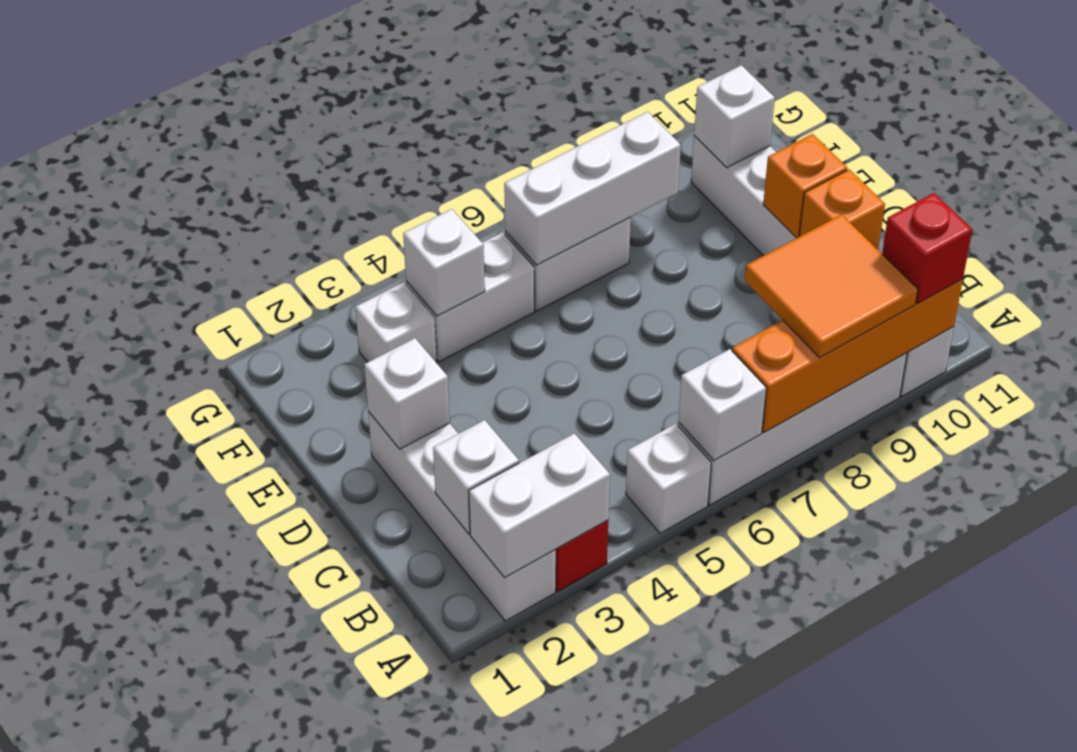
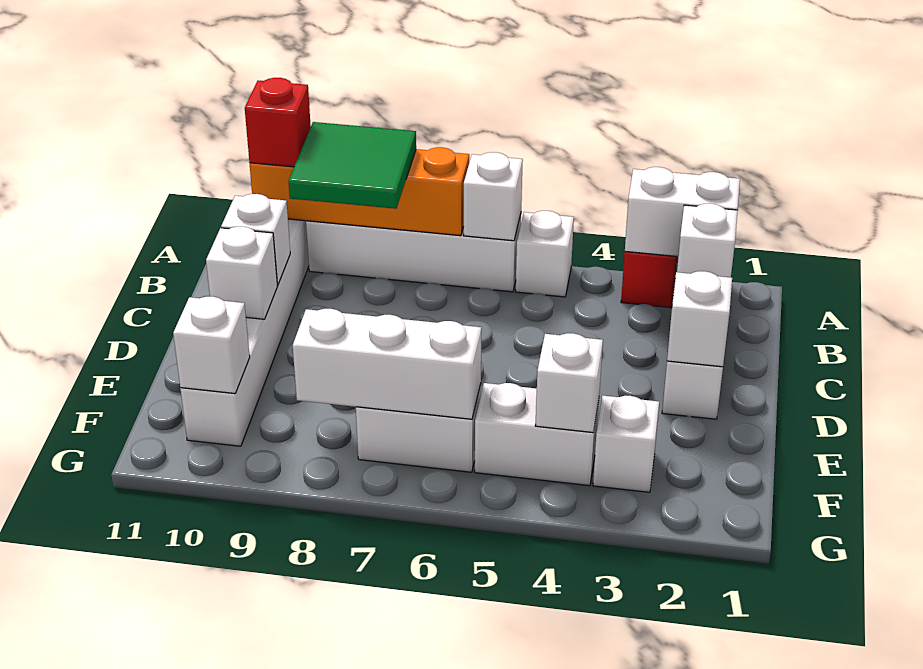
orange tile A8:B9 level 3 -> green tile A8:B9 level 3
orange brick C10 level 2 -> white brick C10 level 2
orange brick D10 level 2 -> white brick D10 level 2

